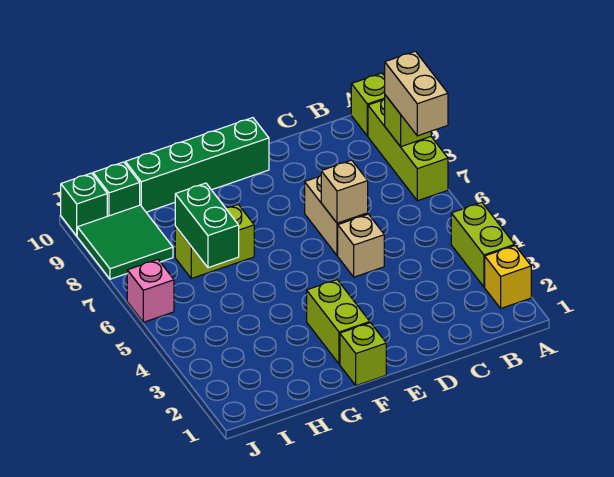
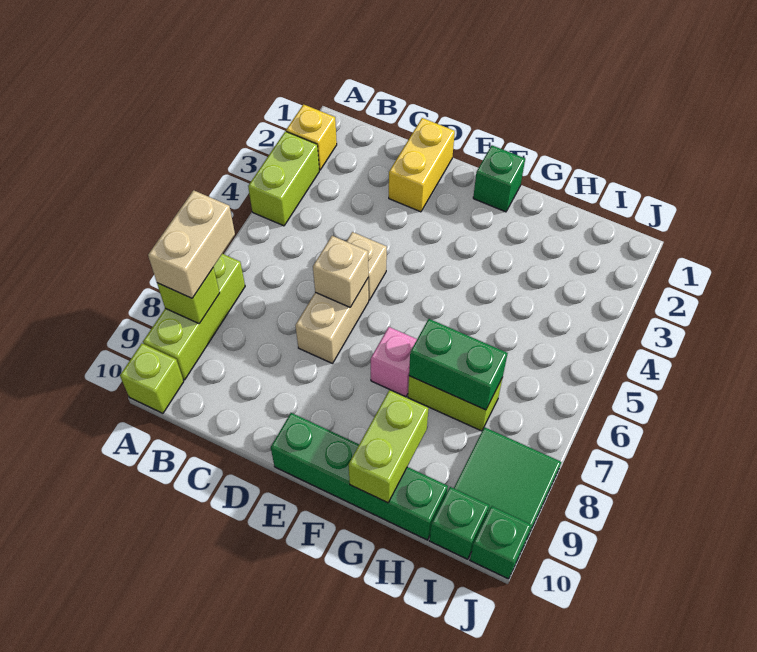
none -> yellow brick D1:D2 level 1
lime brick F1 level 1 -> green brick F1 level 1
lime brick F2:F3 level 1 -> lime brick G9:G10 level 2
green brick H6:H7 level 2 -> green brick G7:H7 level 2
pink brick J6 level 1 -> pink brick F7 level 1

